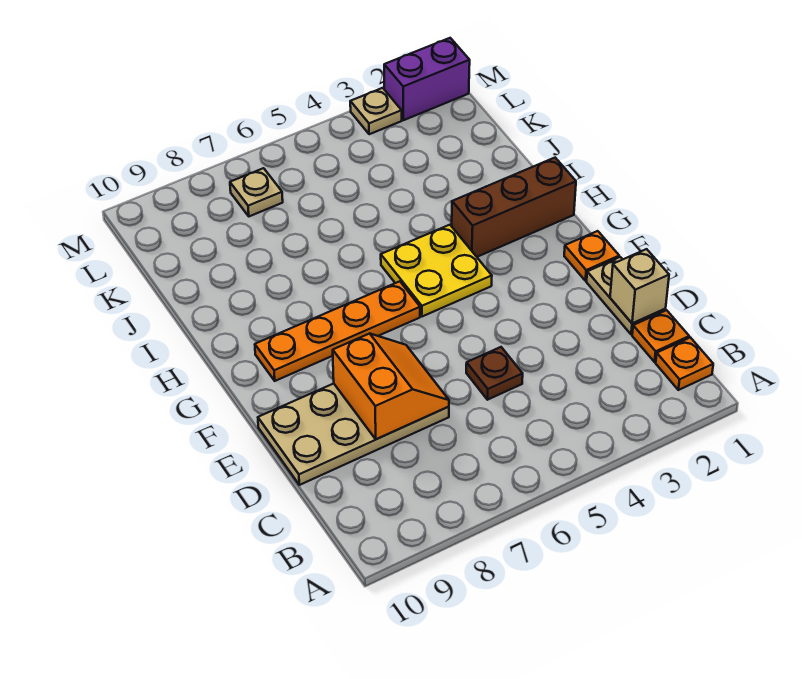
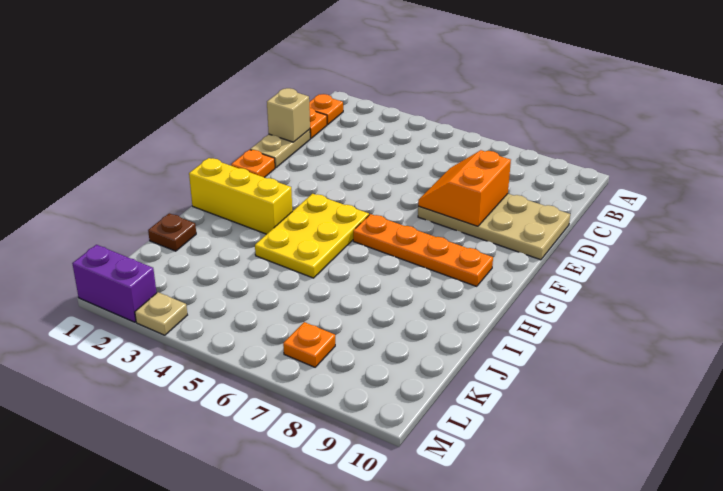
brown plate D5 level 1 -> brown plate J1 level 1
yellow plate G4:H5 level 1 -> yellow plate G4:I5 level 1
brown brick H1:H3 level 1 -> yellow brick H1:H3 level 1
tan plate L7 level 1 -> orange plate L7 level 1

